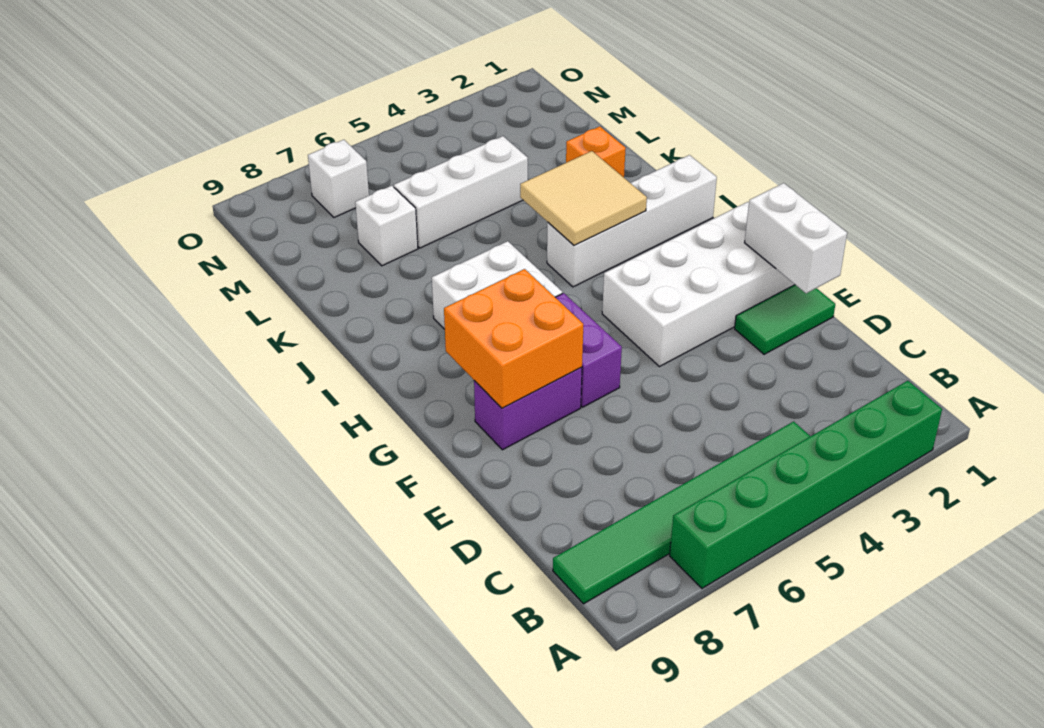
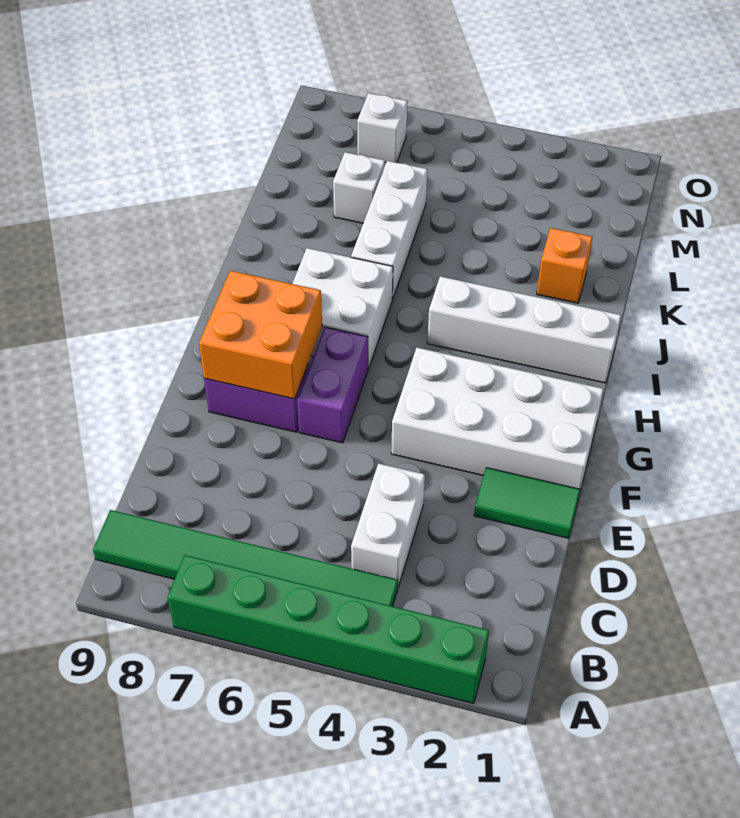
white brick E1:F1 level 2 -> white brick C4:D4 level 1
tan tile I3:J4 level 2 -> none
white brick L4:L6 level 1 -> white brick J6:L6 level 1

